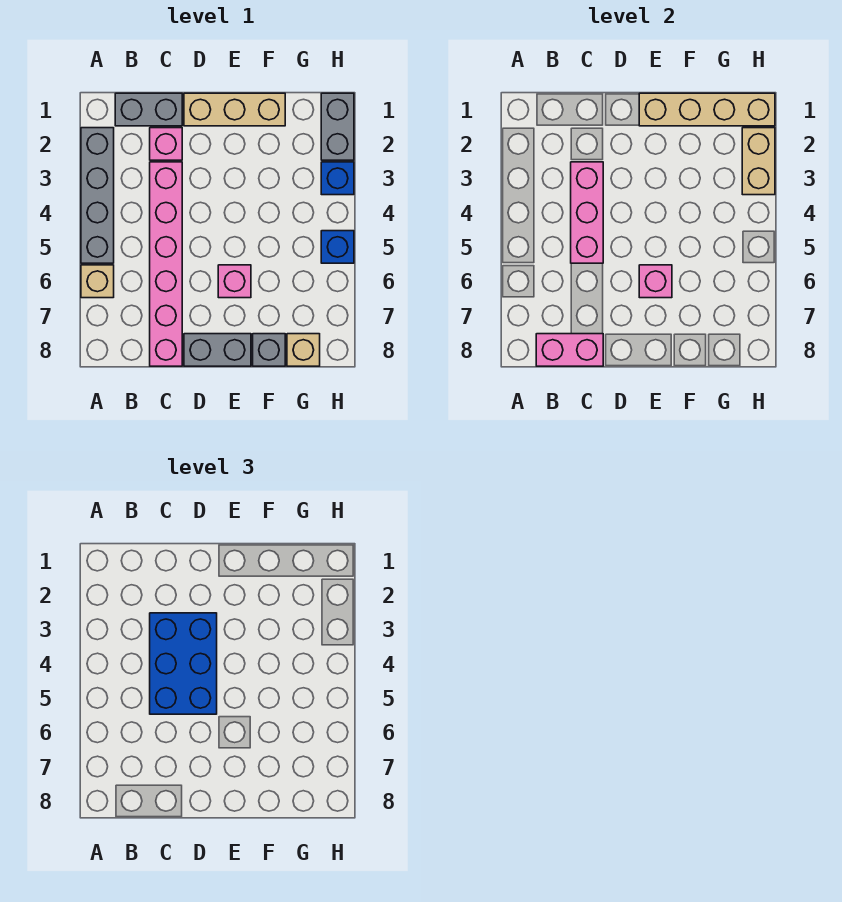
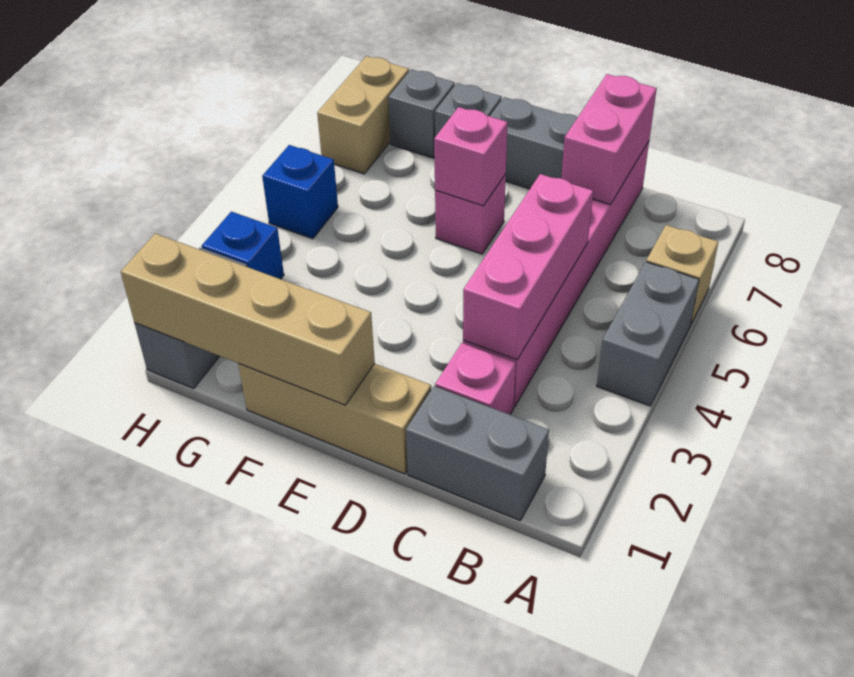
grey brick A2:A5 level 1 -> grey brick A4:A5 level 1
pink brick B8:C8 level 2 -> pink brick C7:C8 level 2
blue brick C3:D5 level 3 -> none
tan brick G8 level 1 -> grey brick G8 level 1
tan brick H2:H3 level 2 -> tan brick H7:H8 level 1

